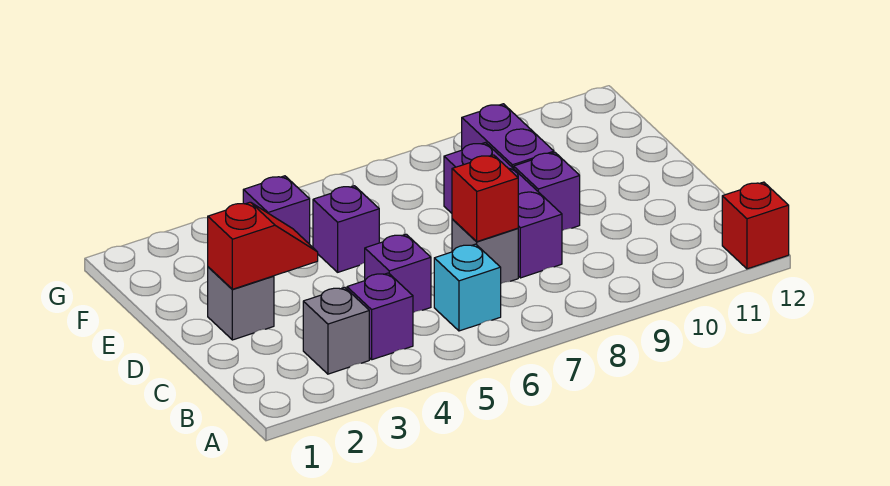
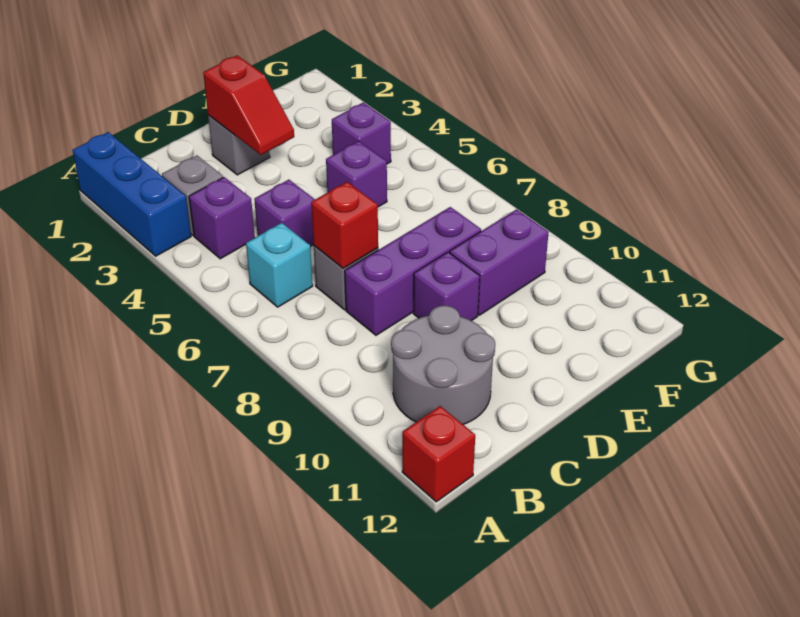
none -> blue brick A1:A3 level 1
none -> grey round brick B10:C11 level 1

